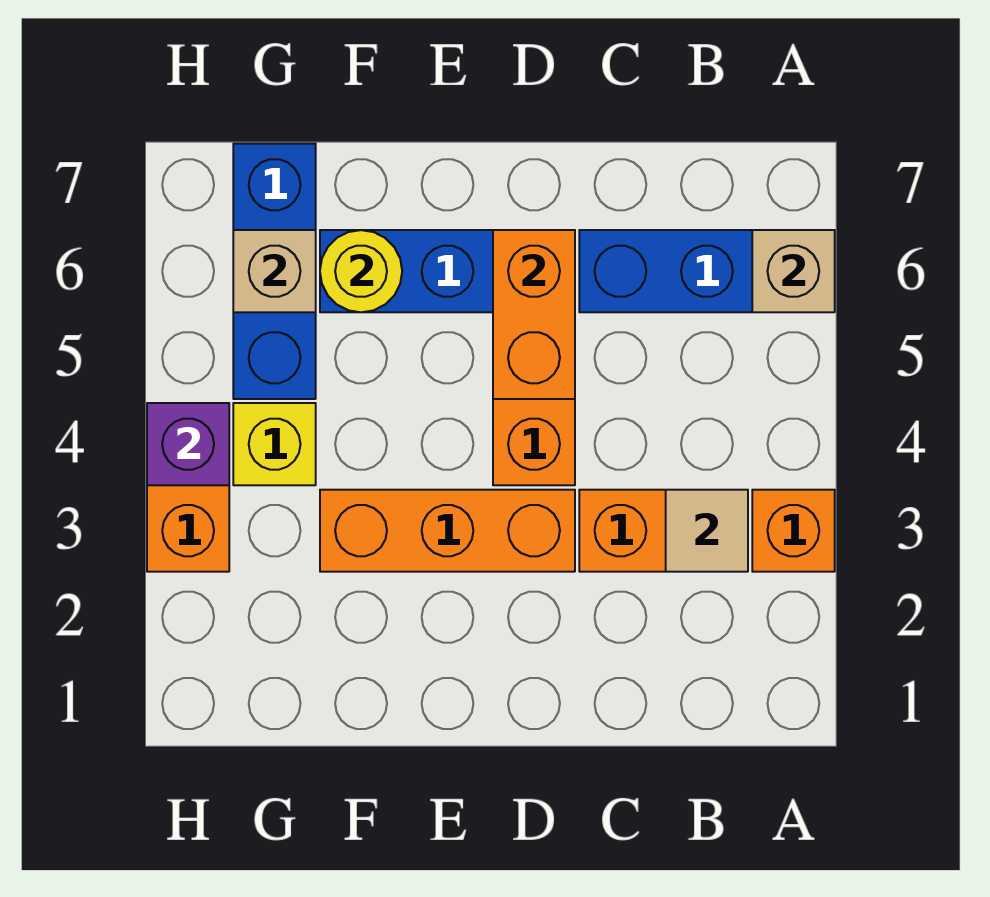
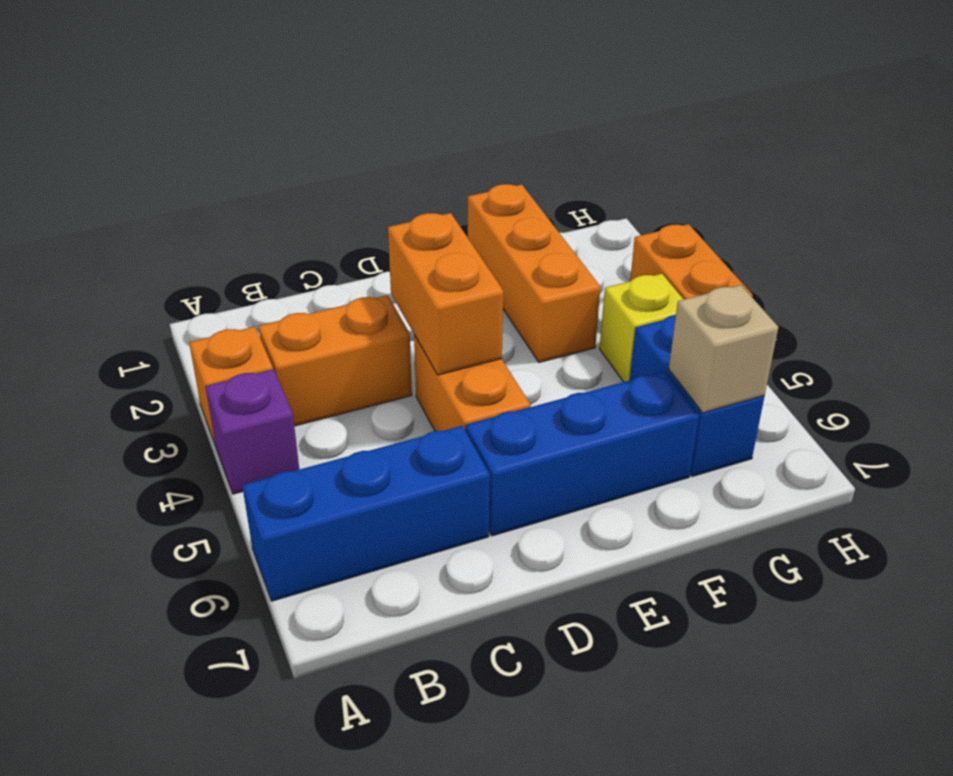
tan brick A6 level 2 -> none
tan tile B3 level 2 -> none
orange brick D3:F3 level 1 -> orange brick F1:F3 level 1
orange brick D5:D6 level 2 -> orange brick D3:D4 level 2
yellow round brick F6 level 2 -> none
blue brick G5:G7 level 1 -> blue brick G5:G6 level 1
purple brick H4 level 2 -> purple brick A4 level 1

